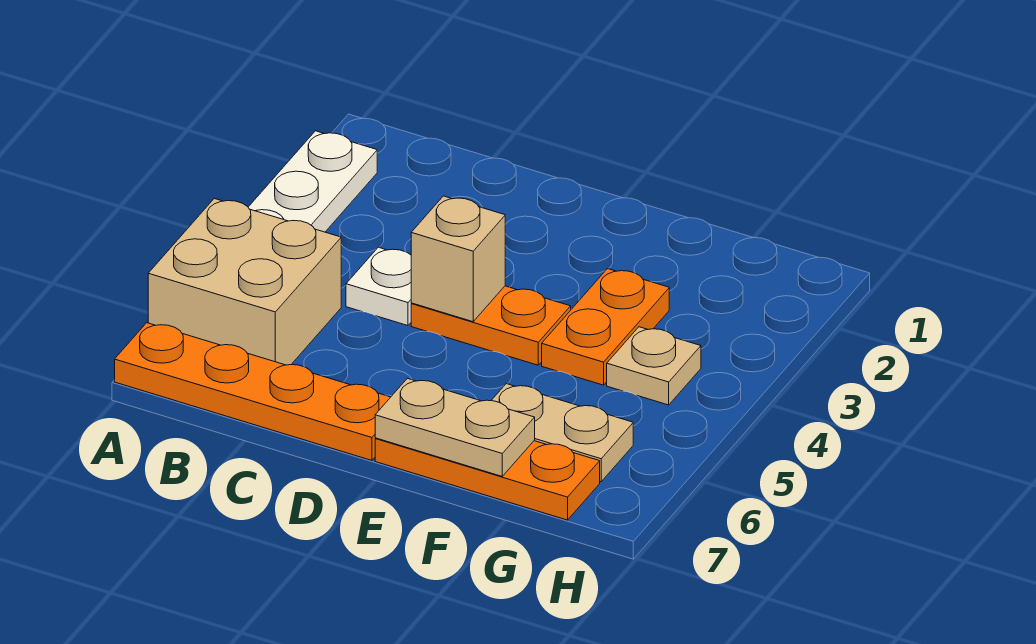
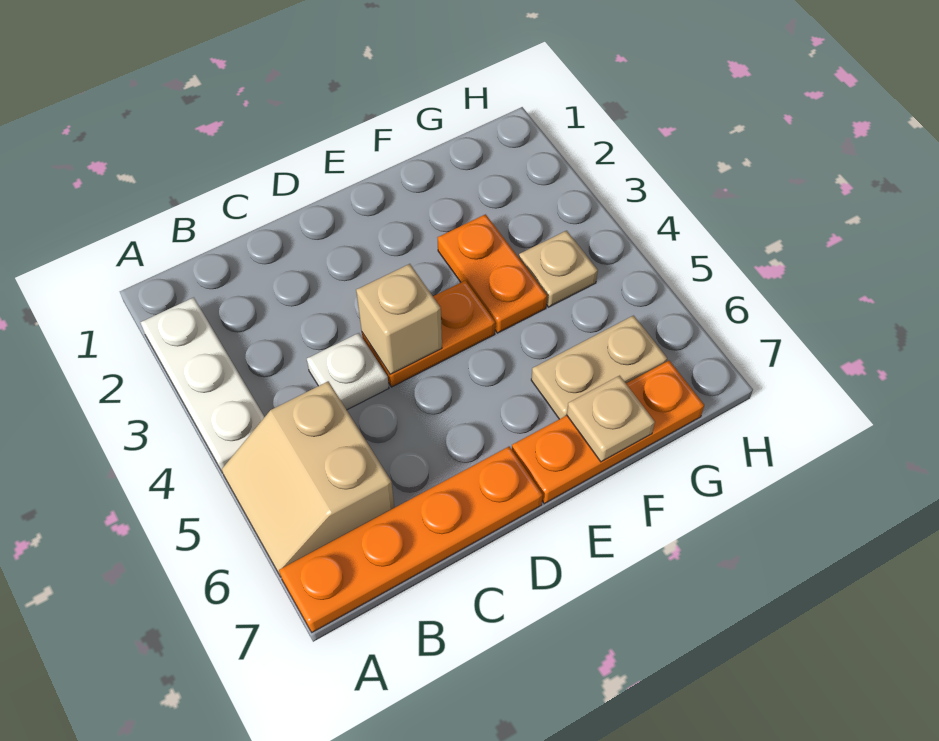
tan brick A5:B6 level 1 -> tan slope A5:B6 level 1 top B
tan plate E7:F7 level 2 -> tan plate F7 level 2

